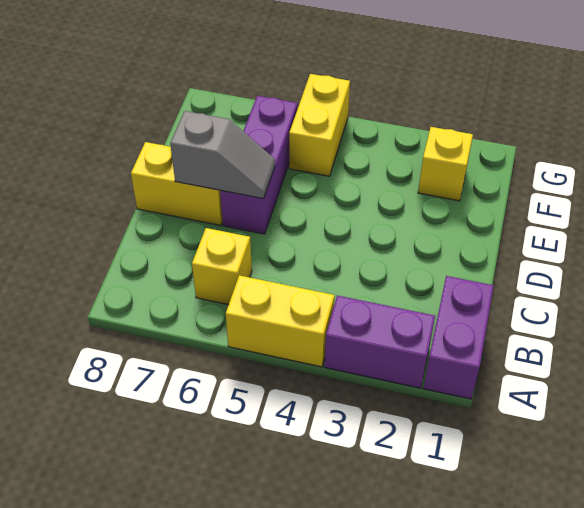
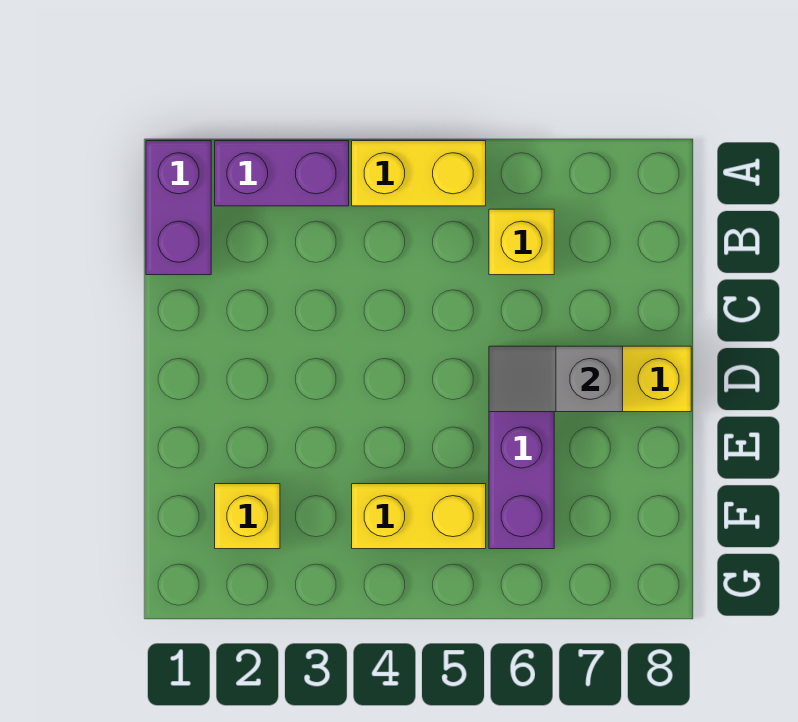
yellow brick F5:G5 level 1 -> yellow brick F4:F5 level 1

